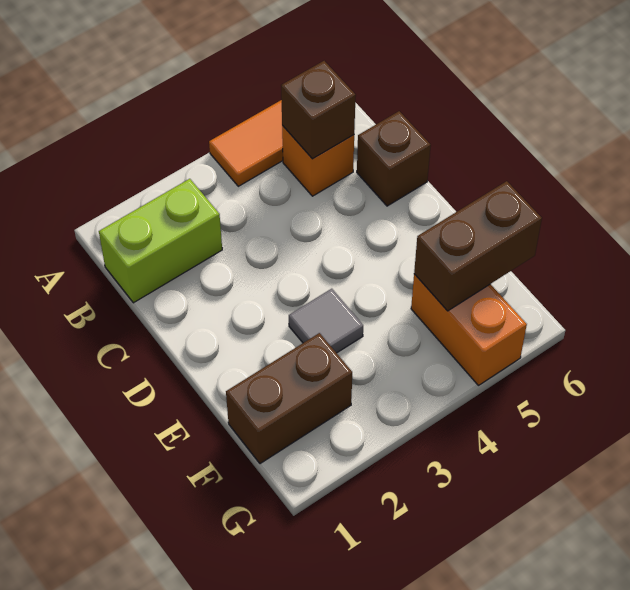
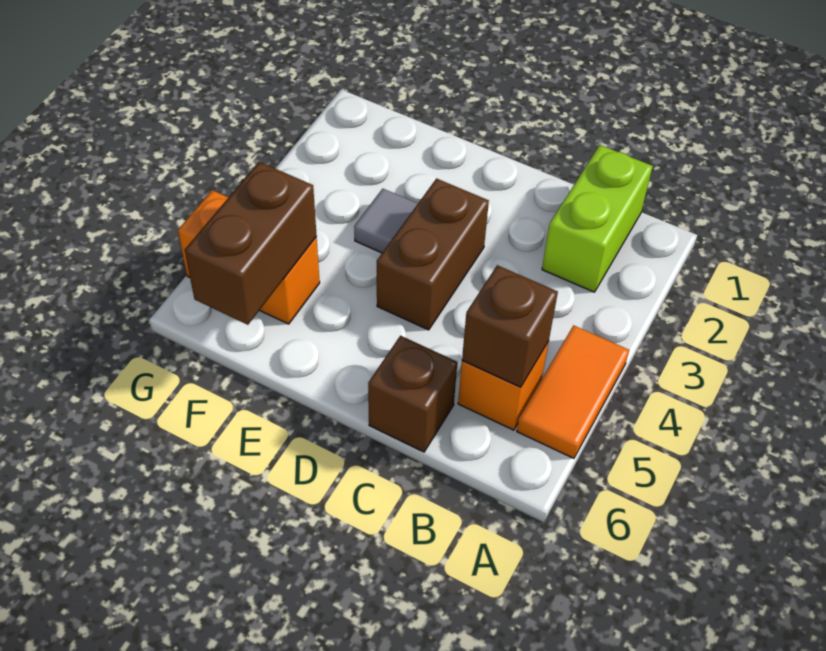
brown brick F1:F2 level 1 -> brown brick D3:D4 level 1

